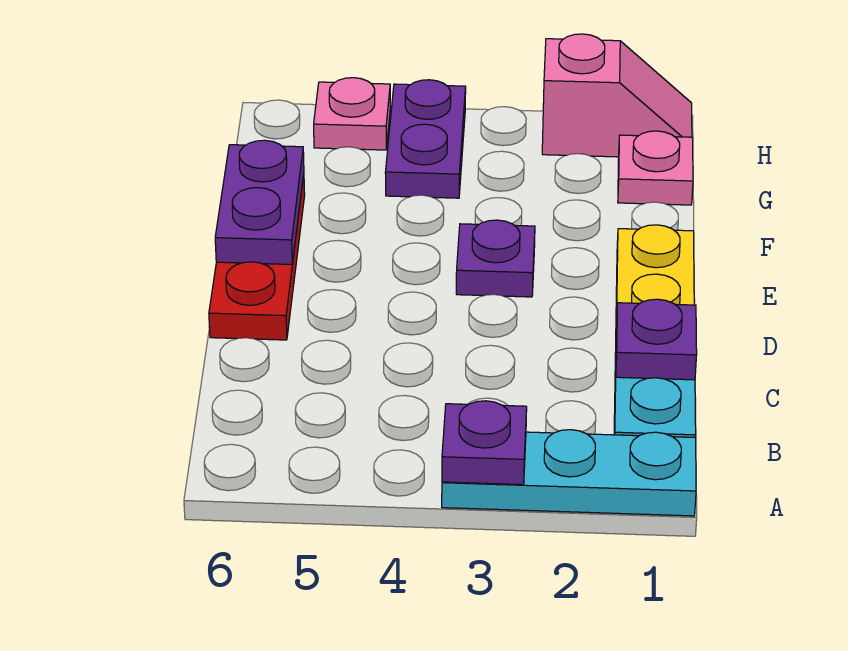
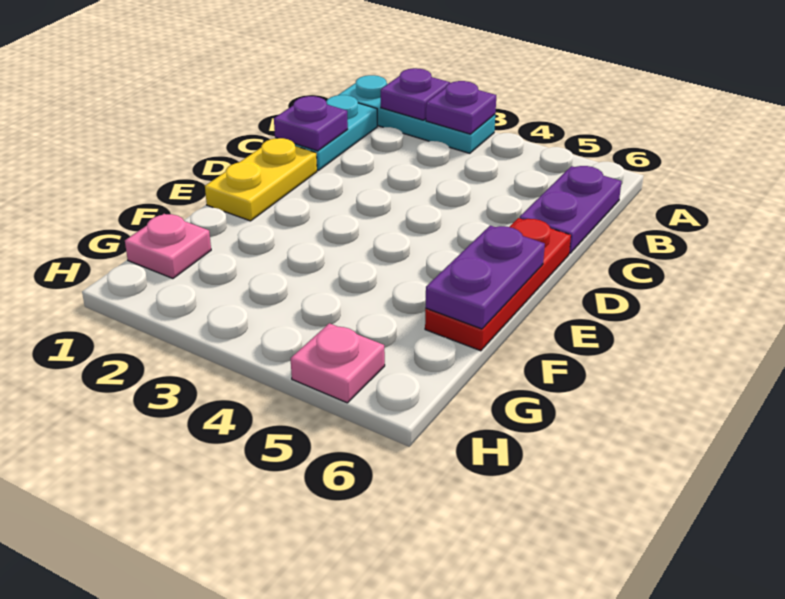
purple plate E3 level 1 -> purple plate A2 level 2
purple plate G4:H4 level 1 -> purple plate B6:C6 level 1
pink slope H1:H2 level 1 top 2 -> none

